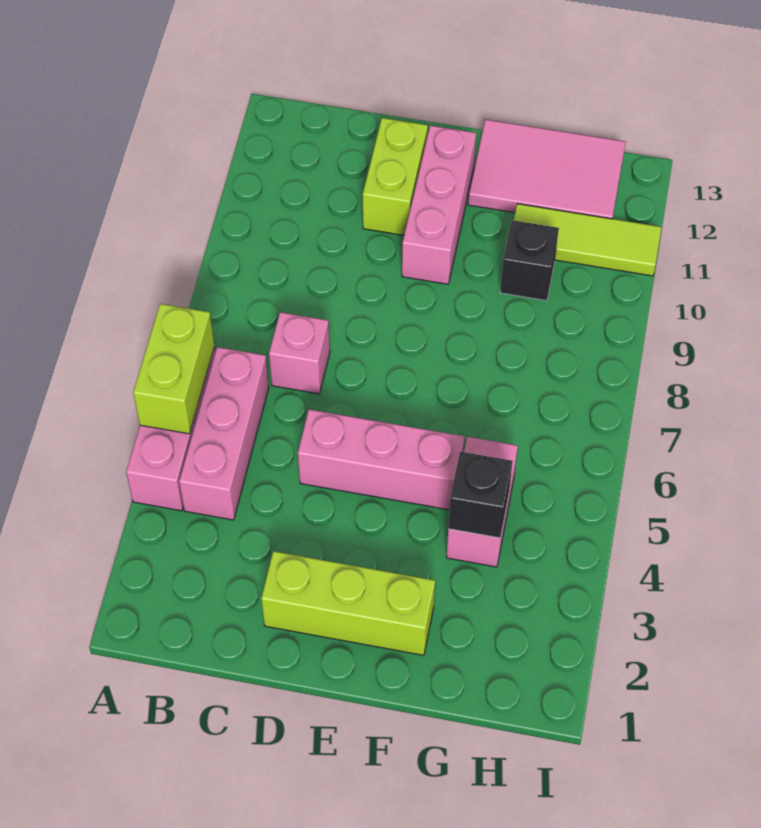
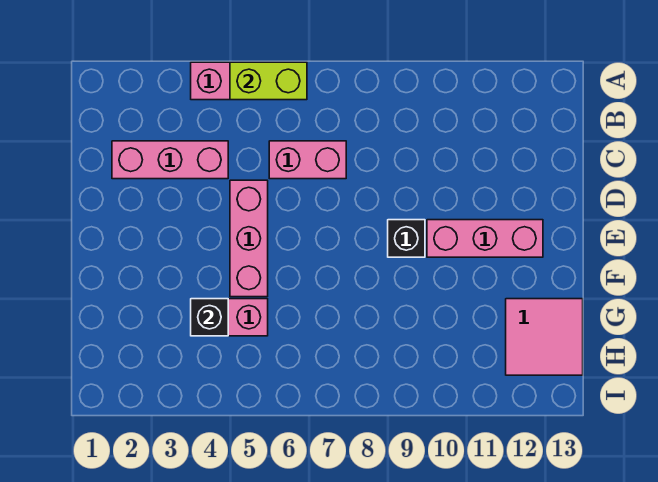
pink brick B4:B6 level 1 -> pink brick C2:C4 level 1
pink brick C7 level 1 -> pink brick C6:C7 level 1
lime brick D2:F2 level 1 -> none
lime brick D11:D12 level 1 -> none
pink tile F12:H13 level 1 -> pink tile G12:H13 level 1
black brick G10 level 1 -> black brick E9 level 1
lime tile G11:I11 level 1 -> none

